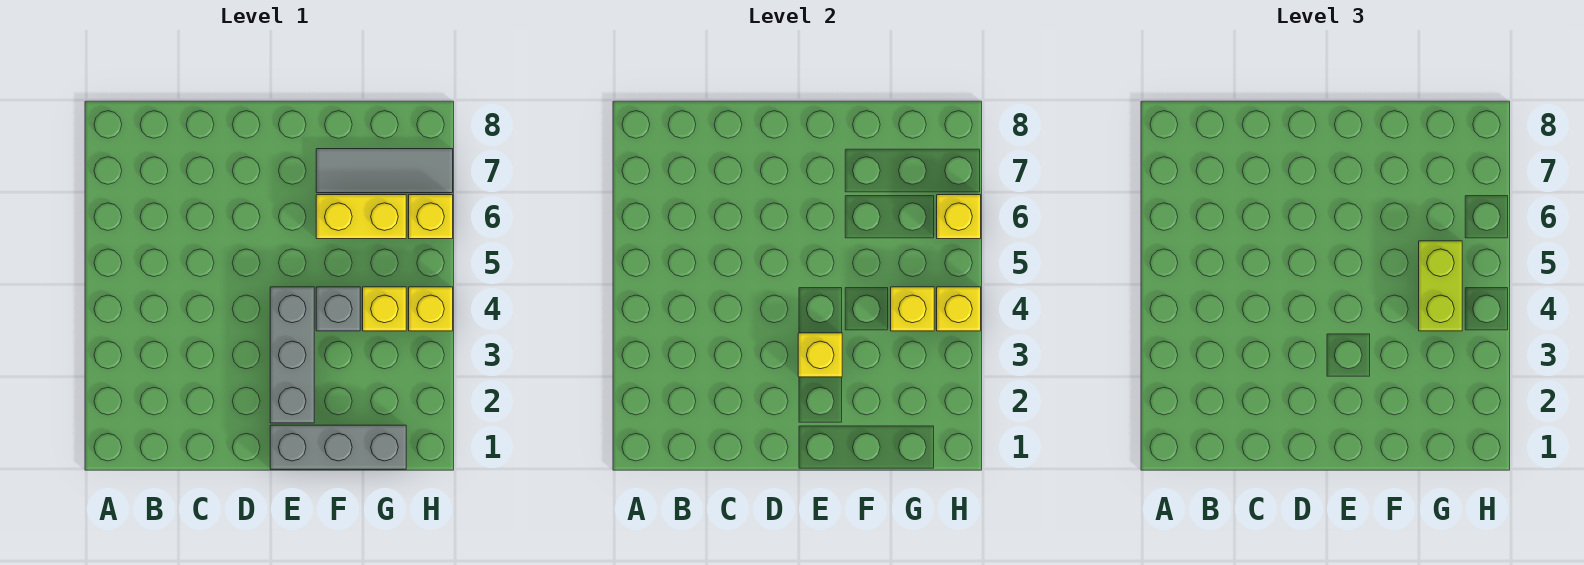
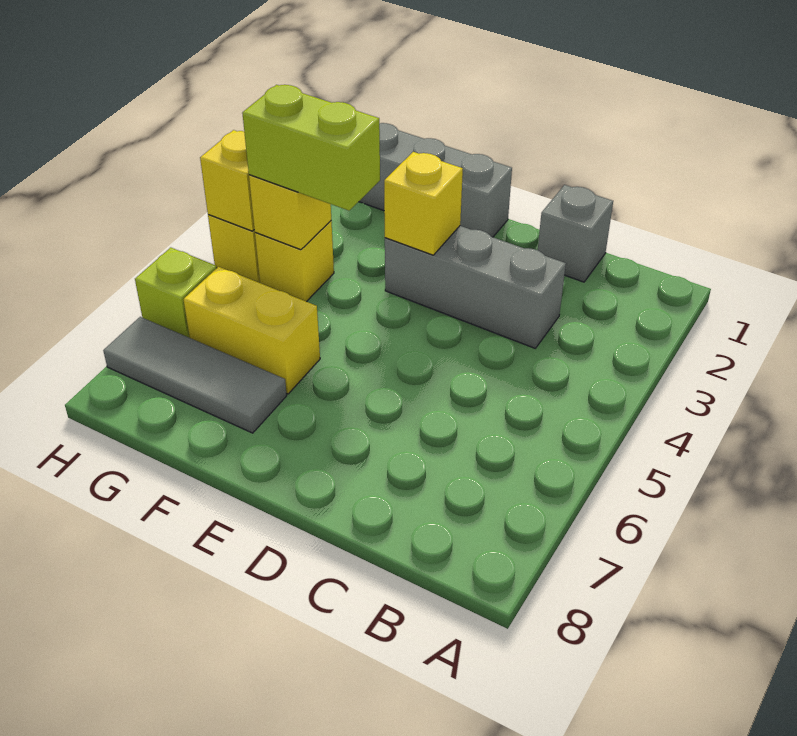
grey brick E2:E4 level 1 -> grey brick C3:E3 level 1
grey brick F4 level 1 -> grey brick C1 level 1
lime brick G4:G5 level 3 -> lime brick F4:G4 level 3
yellow brick H6 level 1 -> lime brick H6 level 1
yellow brick H6 level 2 -> none

